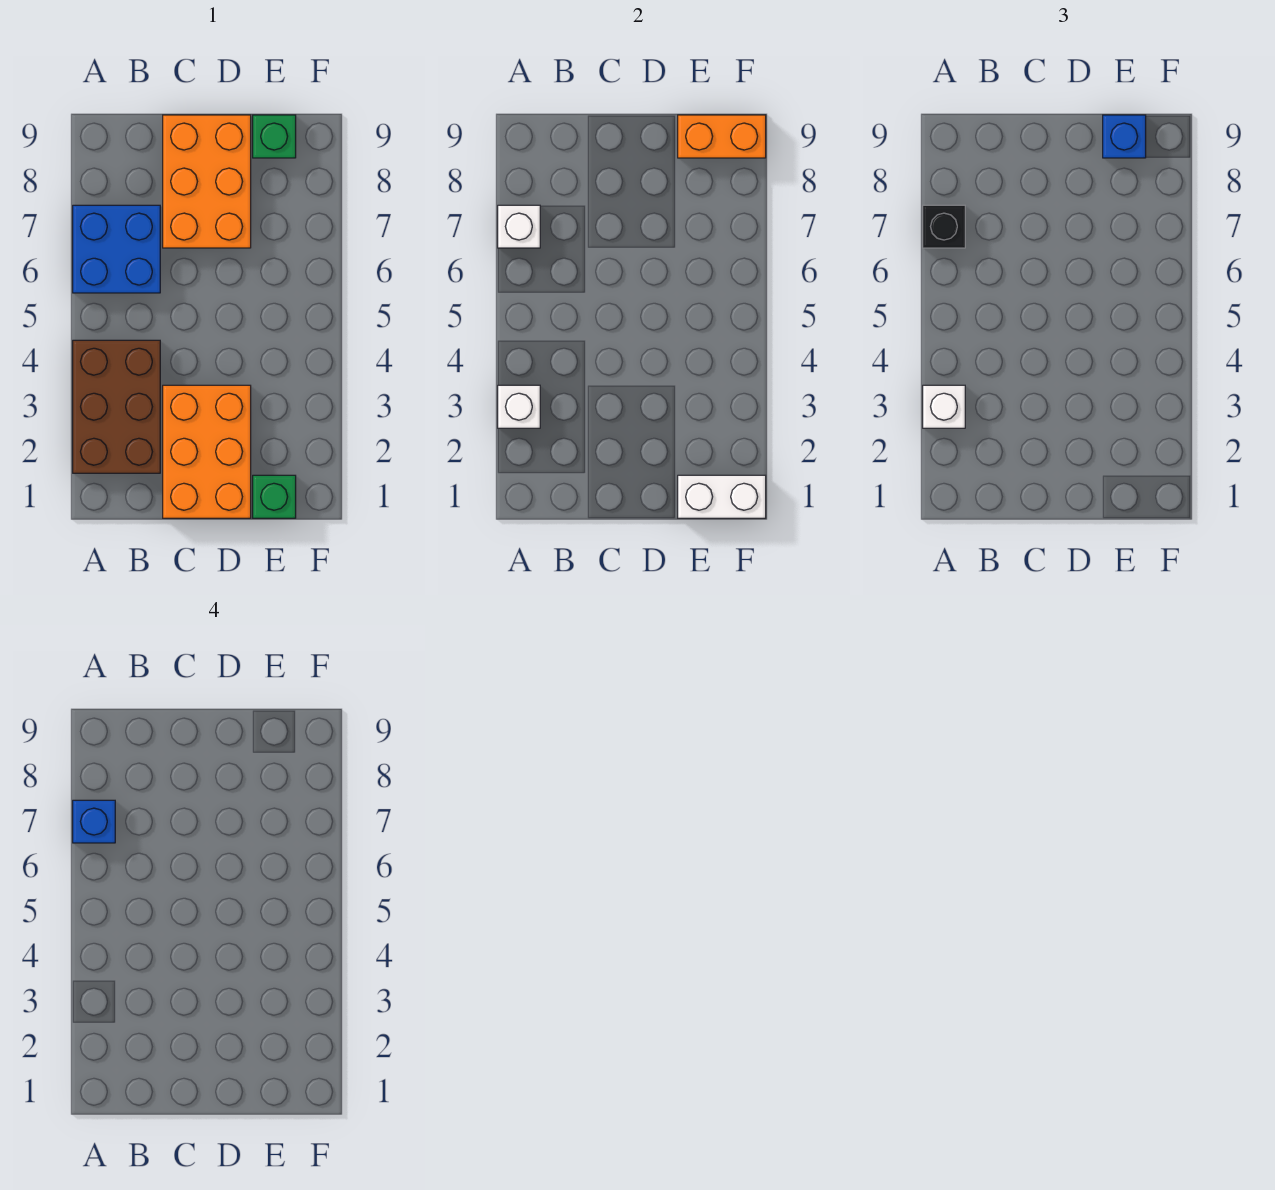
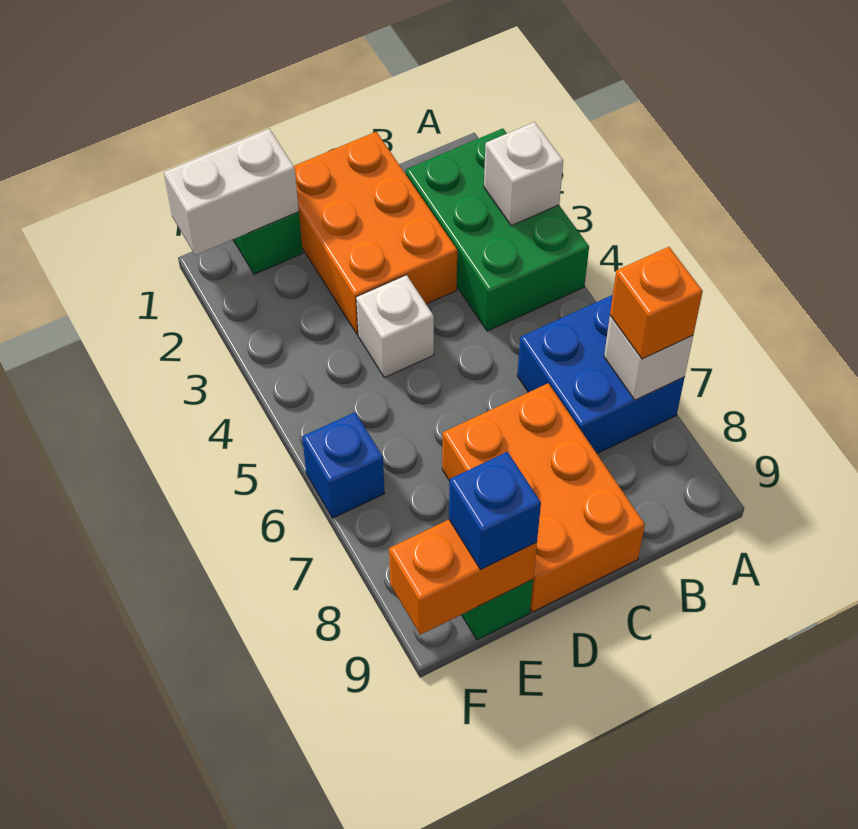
brown brick A2:B4 level 1 -> green brick A2:B4 level 1
white brick A3 level 3 -> white brick D4 level 1
black brick A7 level 3 -> orange brick A7 level 3
blue brick A7 level 4 -> blue brick F6 level 1

